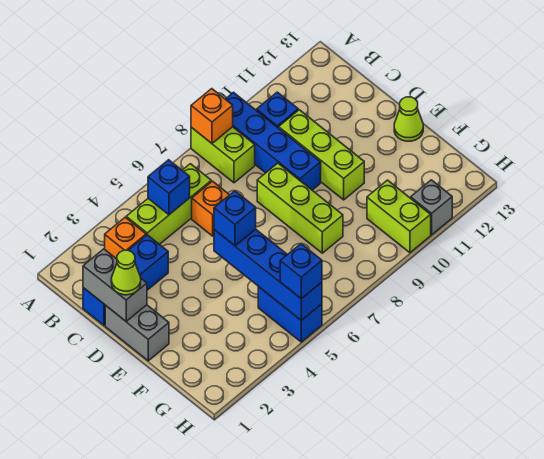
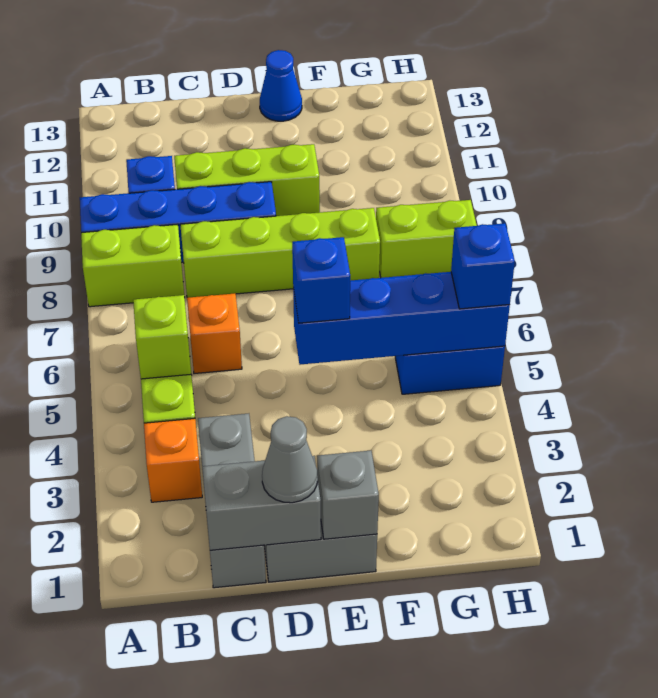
orange brick A8 level 2 -> none
blue brick B5 level 2 -> lime brick B5 level 2
blue brick C1:C3 level 1 -> grey brick C1:C3 level 1
lime cone D1 level 3 -> grey cone D1 level 3
lime brick D8:F8 level 1 -> lime brick C8:F8 level 1
lime cone E13 level 1 -> blue cone E13 level 1
lime brick G10:H10 level 1 -> lime brick G8:H8 level 1
grey brick H11 level 1 -> grey brick E1 level 2

